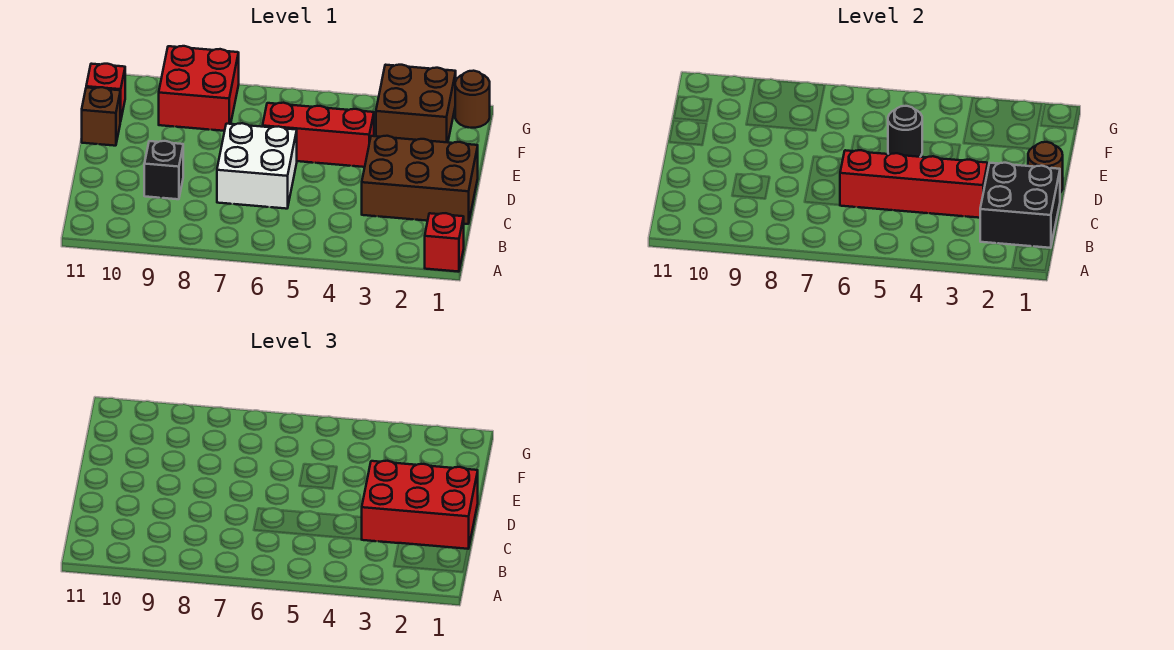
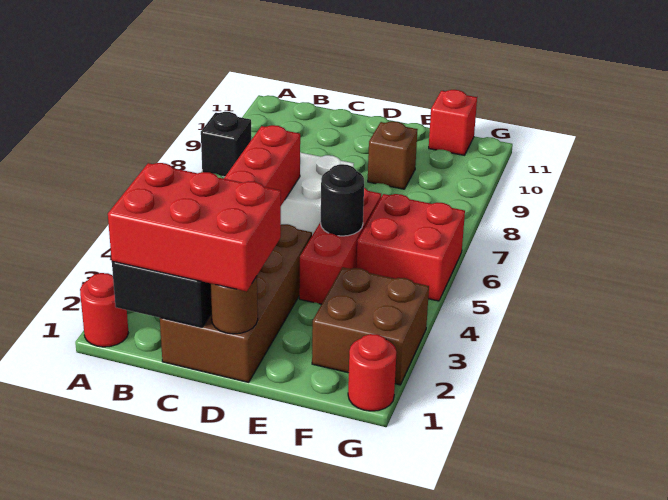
red brick A1 level 1 -> red round brick A1 level 1
brown brick C1:D3 level 1 -> brown brick C1:D4 level 1
red brick C1:D3 level 3 -> red brick B1:D2 level 3
black brick C9 level 1 -> black brick A8 level 1
brown brick E11 level 1 -> brown brick E9 level 1
red brick F8:G9 level 1 -> red brick F5:G6 level 1
brown round brick G1 level 1 -> red round brick G1 level 1

